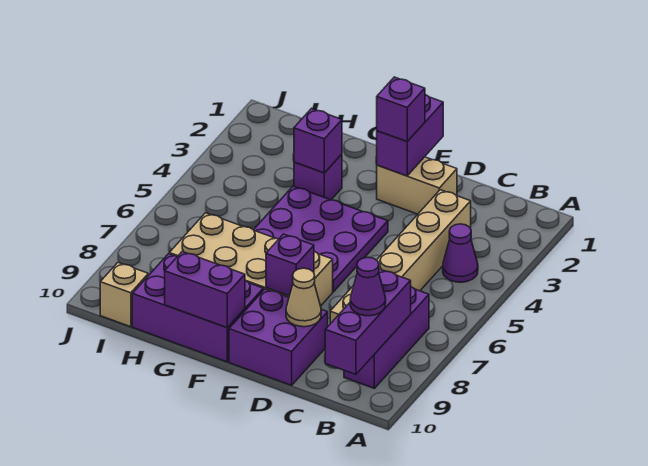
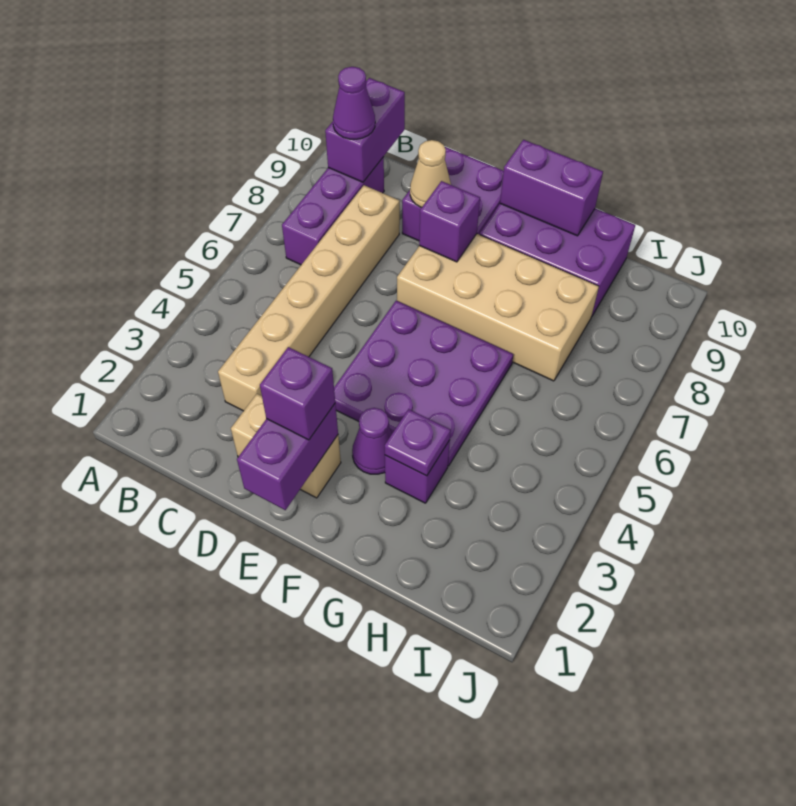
purple cone B4 level 1 -> purple cone F3 level 1
purple brick B8:B10 level 2 -> purple brick B9:B10 level 2
purple brick G3 level 2 -> purple plate G3 level 2
tan brick I10 level 1 -> none

